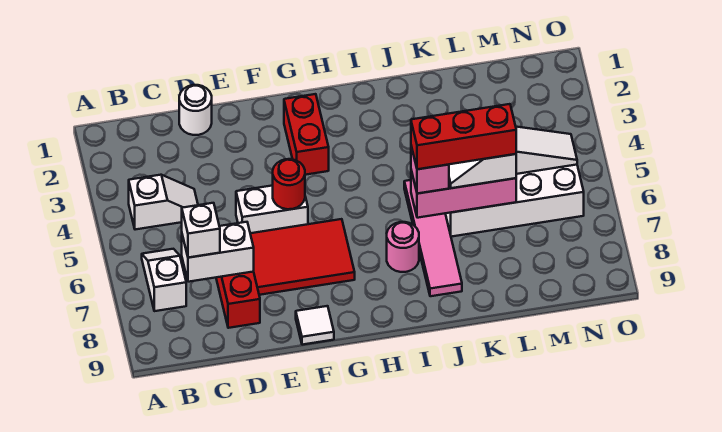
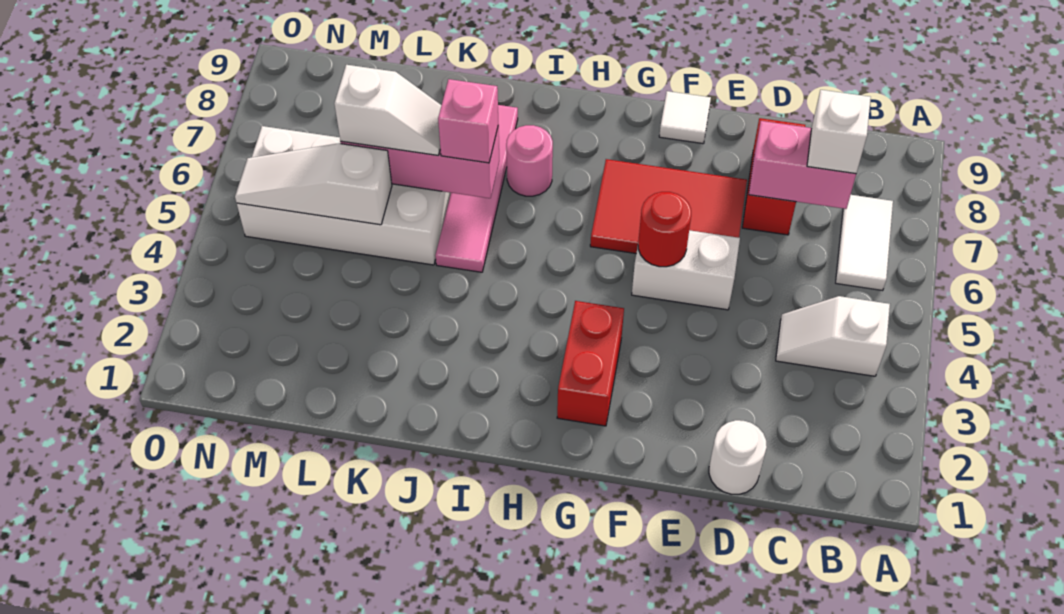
white slope B6:B7 level 1 top 7 -> white tile B6:B7 level 1
white brick C7:D7 level 2 -> pink brick C7:D7 level 2
red brick J6:L6 level 4 -> none

